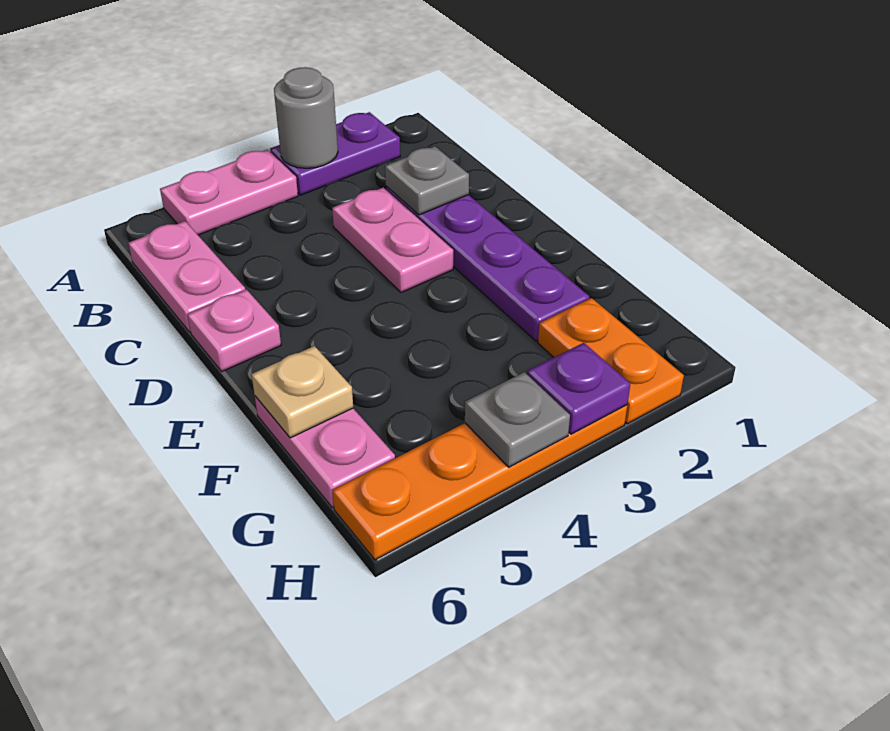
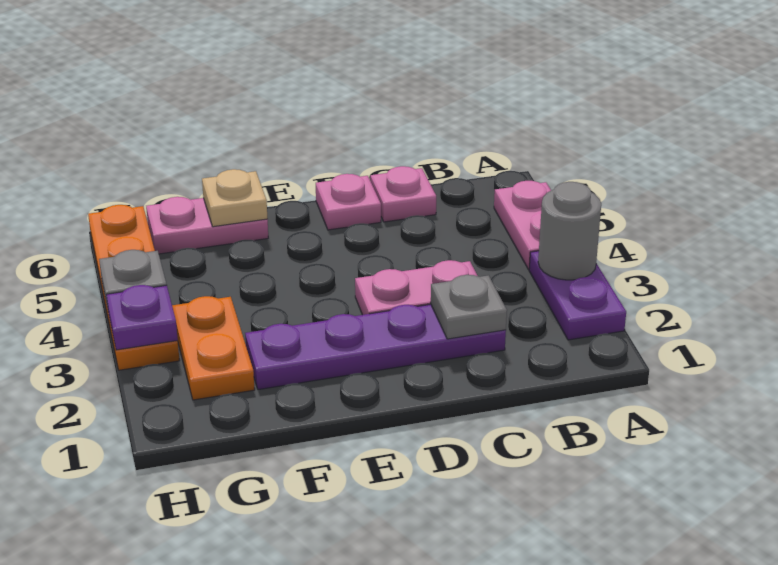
pink plate B6:C6 level 1 -> pink plate C6 level 1
orange plate G2:H2 level 1 -> orange plate G2:G3 level 1

